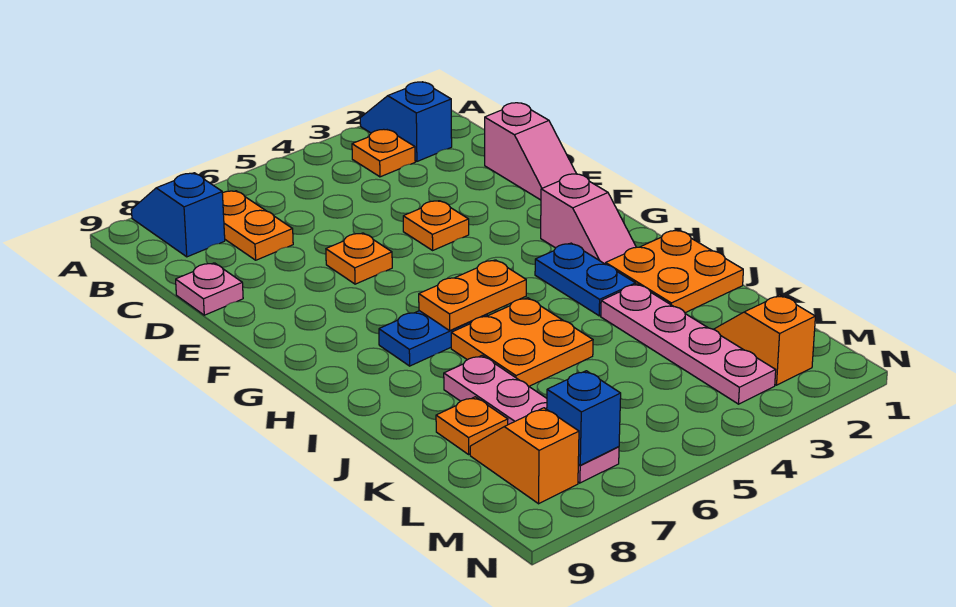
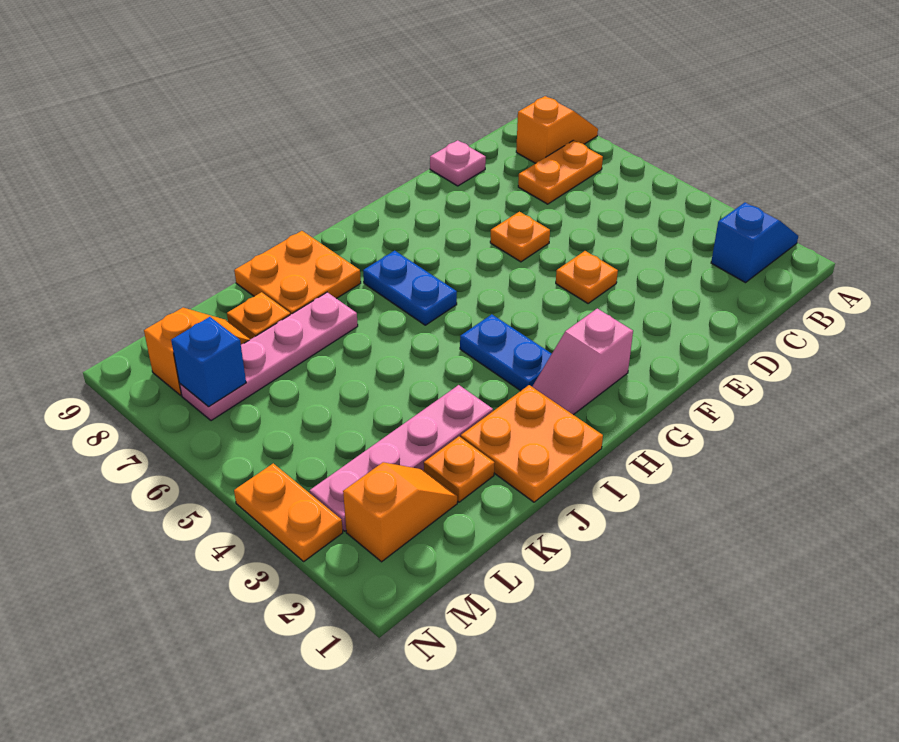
blue slope A8:B8 level 1 top B -> orange slope A8:B8 level 1 top B
orange plate B3 level 1 -> orange plate K2 level 1
pink slope D1:E1 level 1 top D -> none
blue plate H3:I3 level 1 -> blue plate H3:H4 level 1
orange plate H5:H6 level 2 -> orange plate N3:N4 level 1
orange plate I5:J6 level 1 -> orange plate I8:J9 level 1

